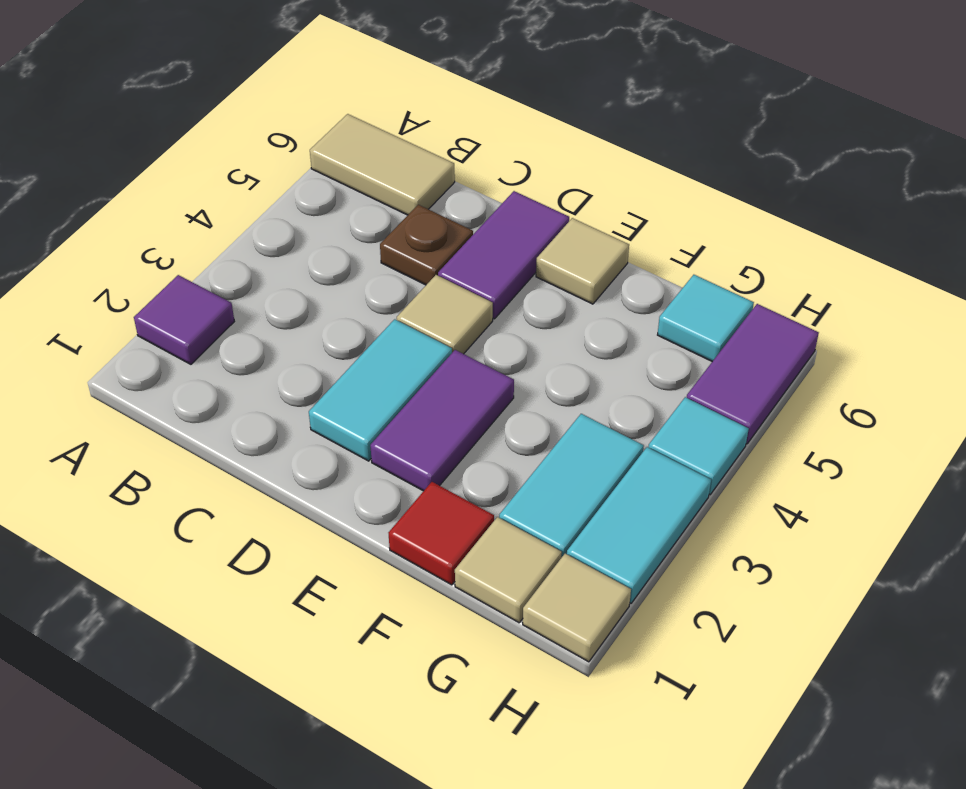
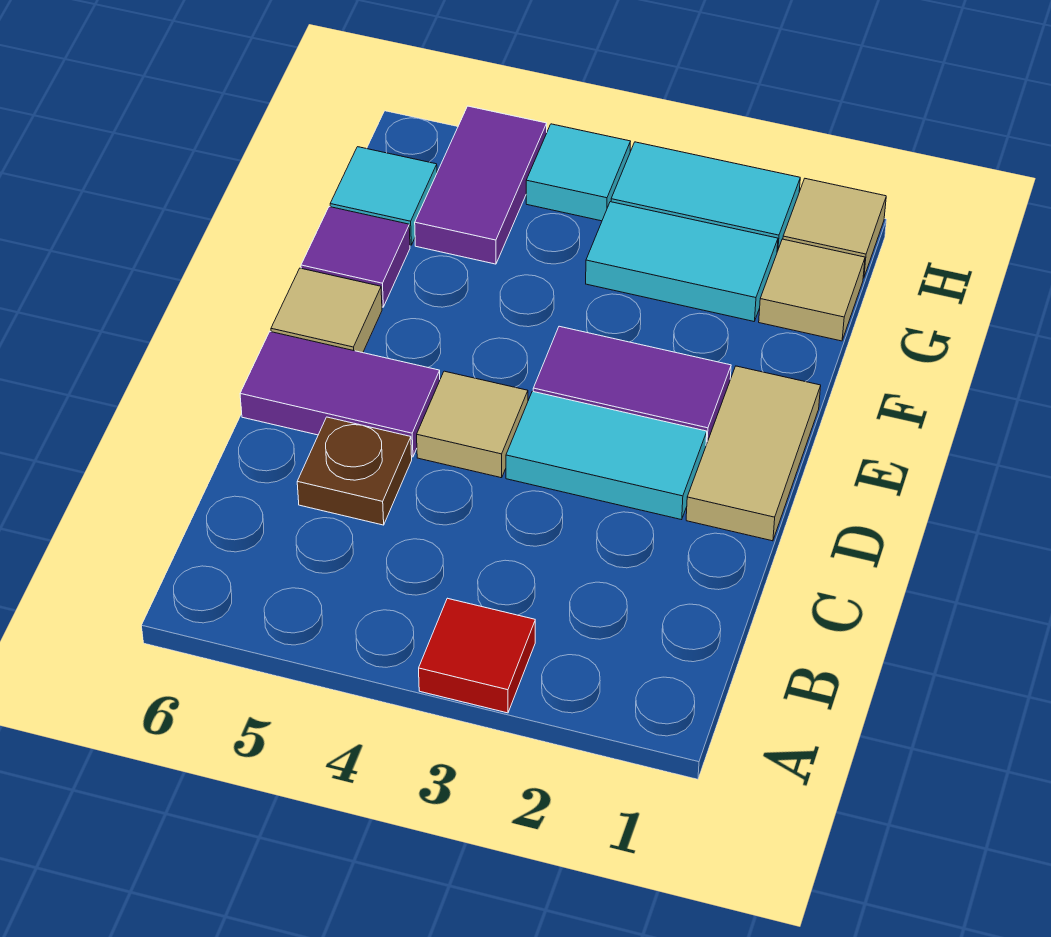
purple tile A2 level 1 -> purple tile F6 level 1
tan tile A6:B6 level 1 -> tan tile D1:E1 level 1
red tile F1 level 1 -> red tile A3 level 1
purple tile H5:H6 level 1 -> purple tile G5:H5 level 1

